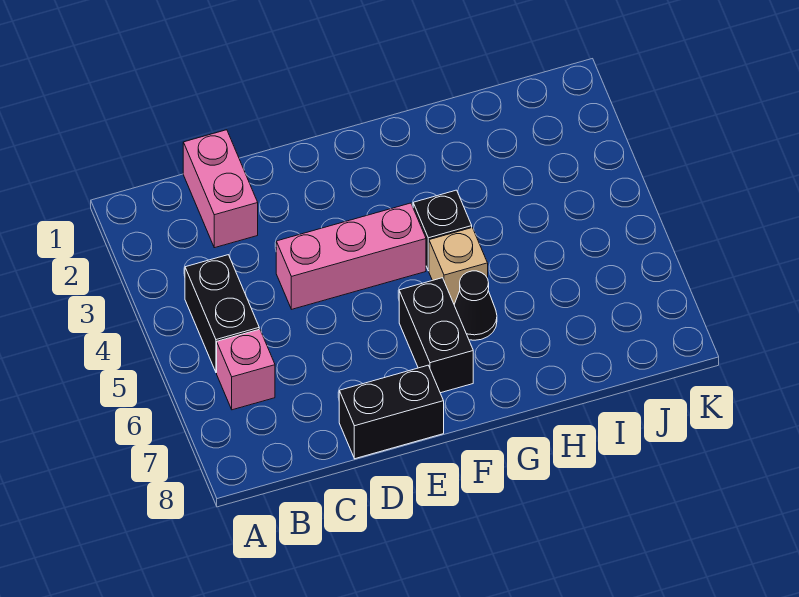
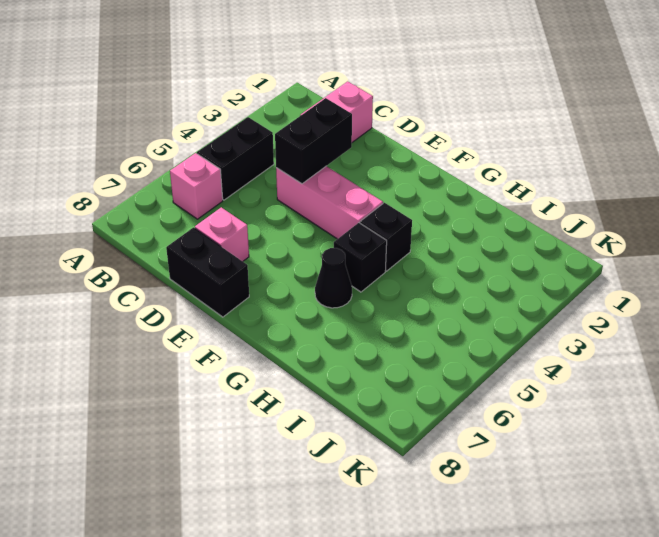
none -> pink brick D7 level 1
black brick F6:F7 level 1 -> black brick D3:D4 level 2
tan brick G5 level 1 -> black brick G5 level 1

